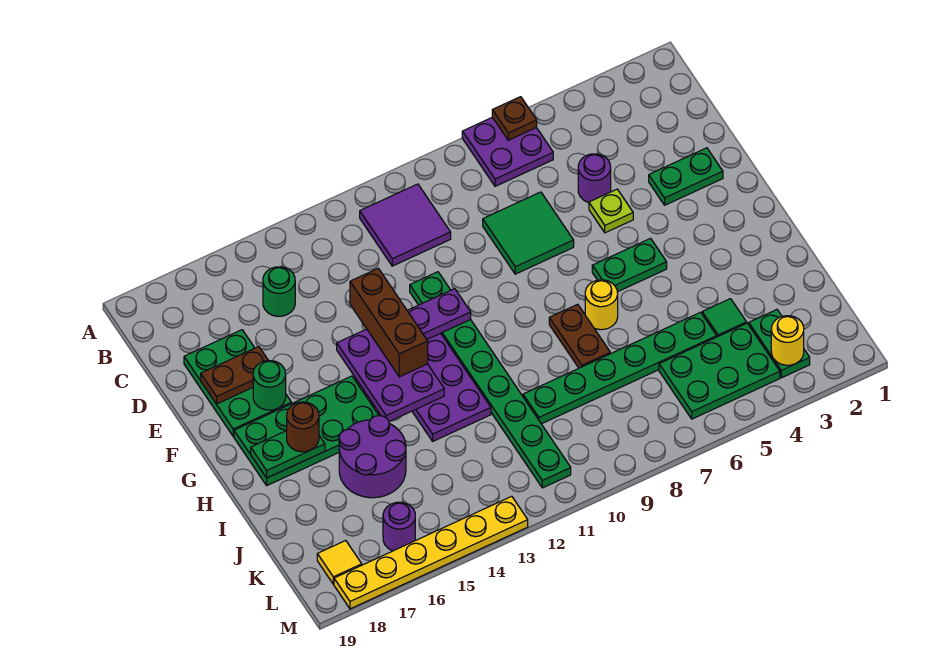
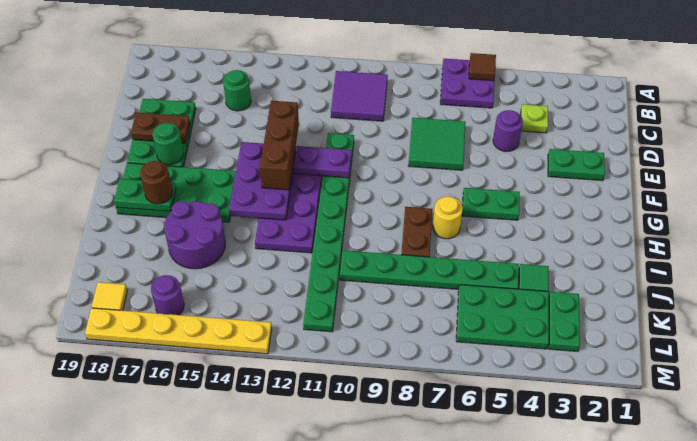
brown plate A6 level 2 -> brown tile A6 level 2
lime plate E5 level 1 -> lime plate C4 level 1
yellow round brick L3 level 2 -> none

